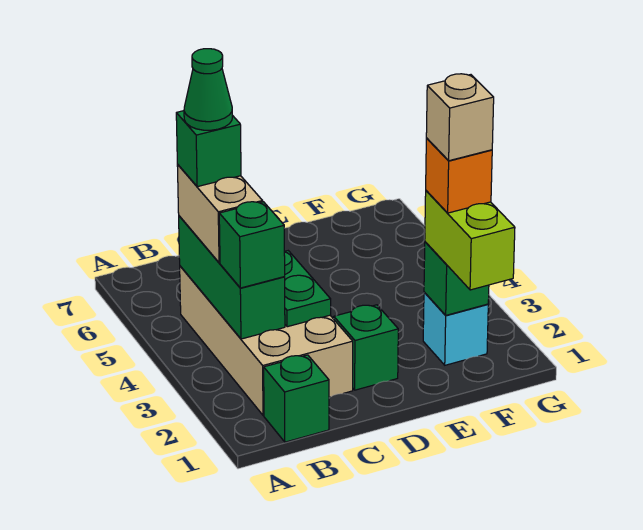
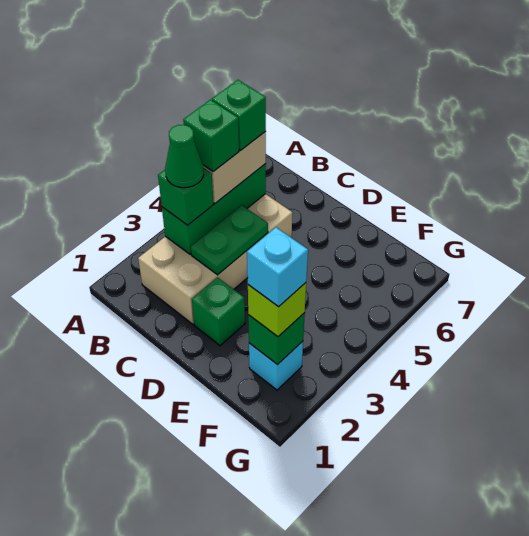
green brick B1 level 1 -> green brick B4 level 4
green cone B5 level 5 -> green cone B3 level 4
lime brick F1:F2 level 3 -> lime brick F2 level 3
orange brick F2 level 4 -> cyan brick F2 level 4
tan brick F2 level 5 -> none

